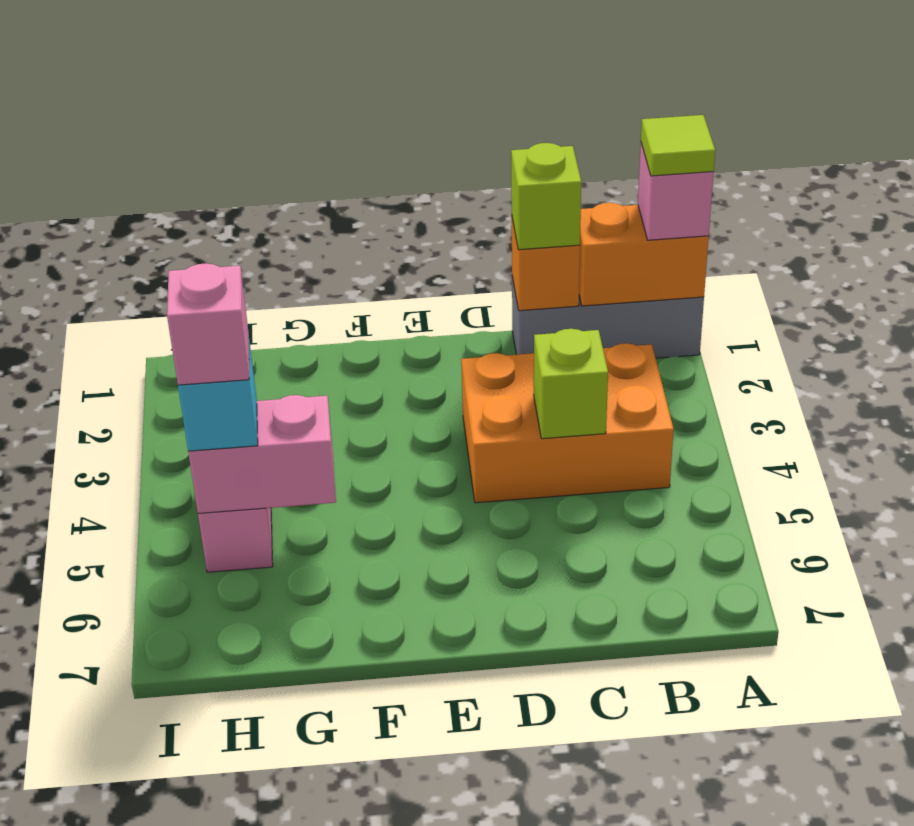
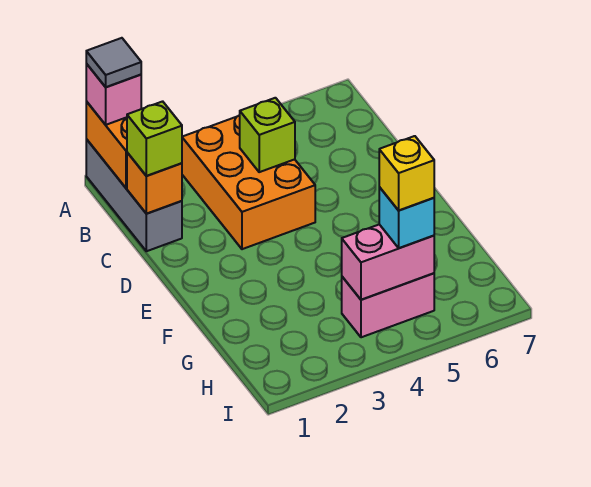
lime tile A1 level 4 -> grey tile A1 level 4
pink brick G5:H5 level 2 -> pink brick H4:H5 level 2
pink brick H5 level 4 -> yellow brick H5 level 4

